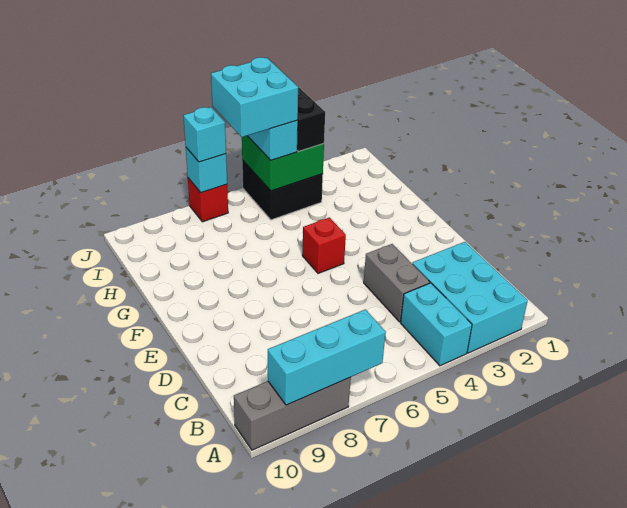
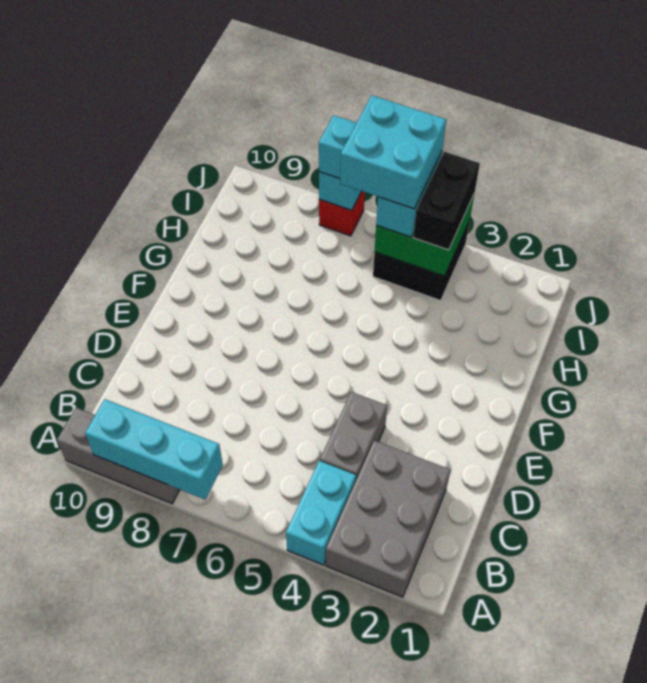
cyan brick A2:C3 level 1 -> grey brick A2:C3 level 1
red brick F5 level 1 -> none

